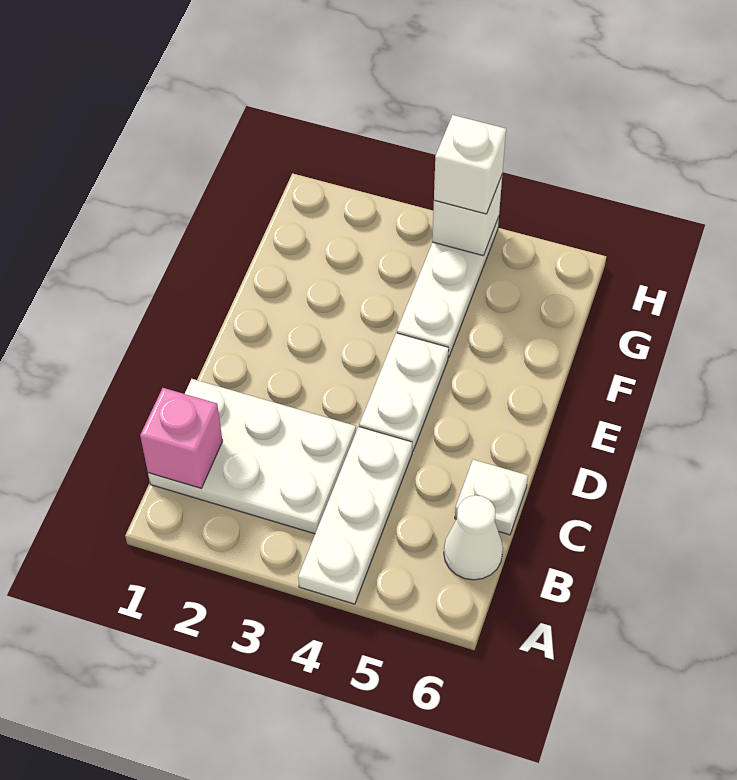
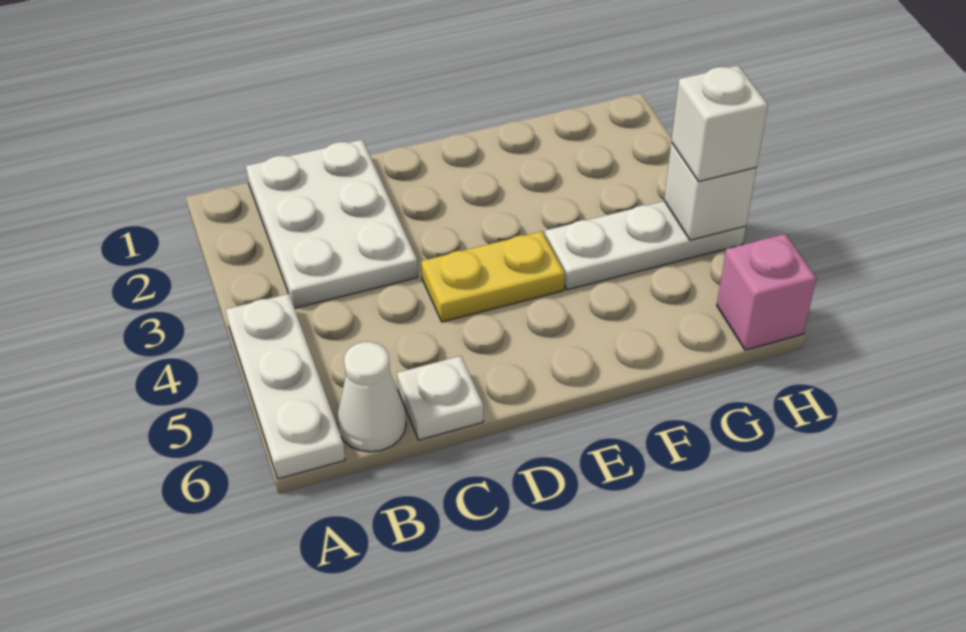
white plate A4:C4 level 1 -> white plate A4:A6 level 1
pink brick B1 level 2 -> pink brick H6 level 1
white plate D4:E4 level 1 -> yellow plate D4:E4 level 1

